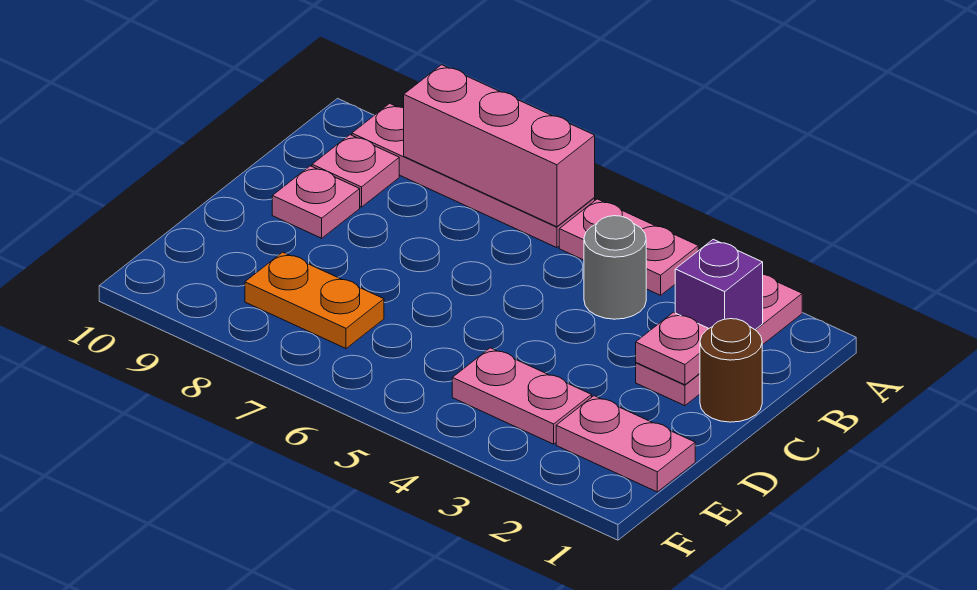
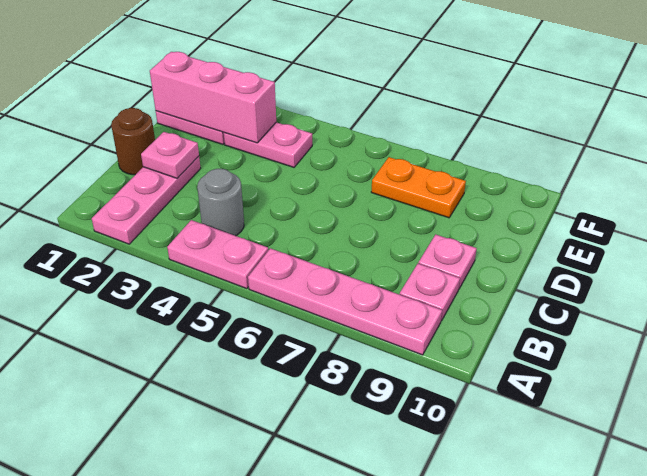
pink brick A6:A8 level 2 -> pink brick E1:E3 level 2
purple brick B2 level 2 -> none

